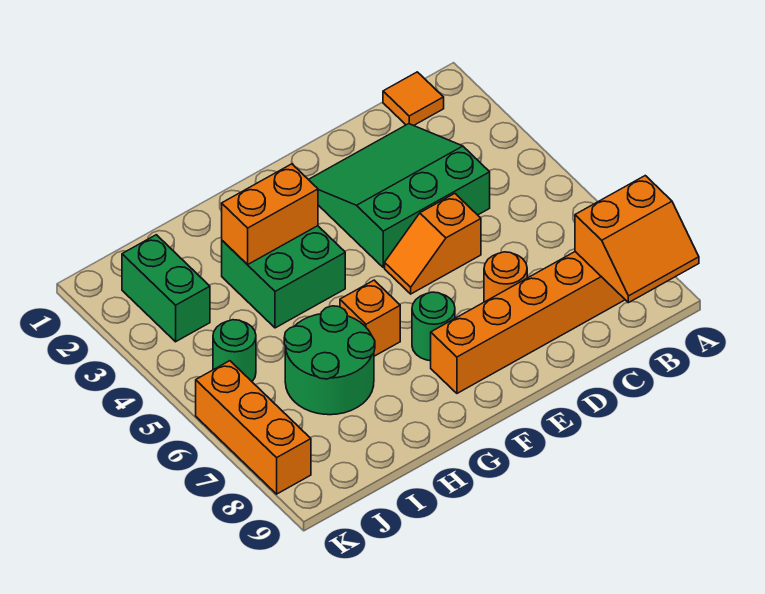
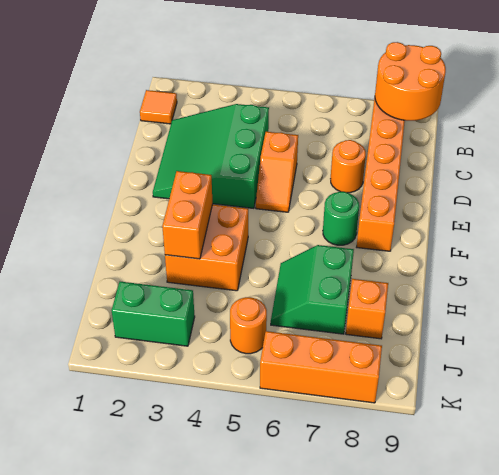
orange slope A8:B9 level 2 top 8 -> orange round brick A8:B9 level 2
green brick G3:H4 level 1 -> orange brick G3:H4 level 1
orange brick G6 level 1 -> orange brick I8 level 1
green round brick H6:I7 level 1 -> green slope H6:I7 level 1 top 7
green round brick J5 level 1 -> orange round brick J5 level 1

